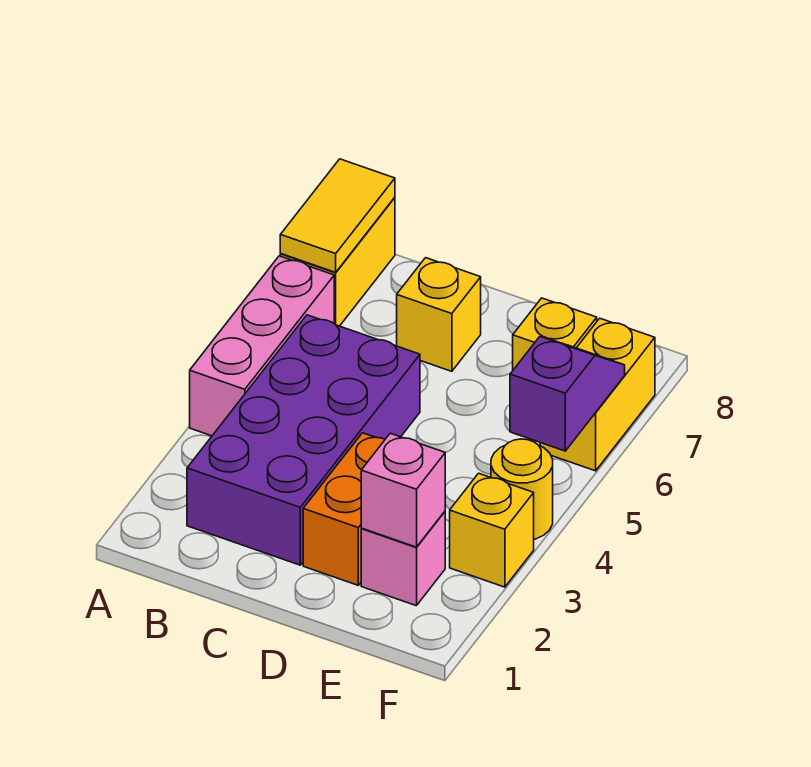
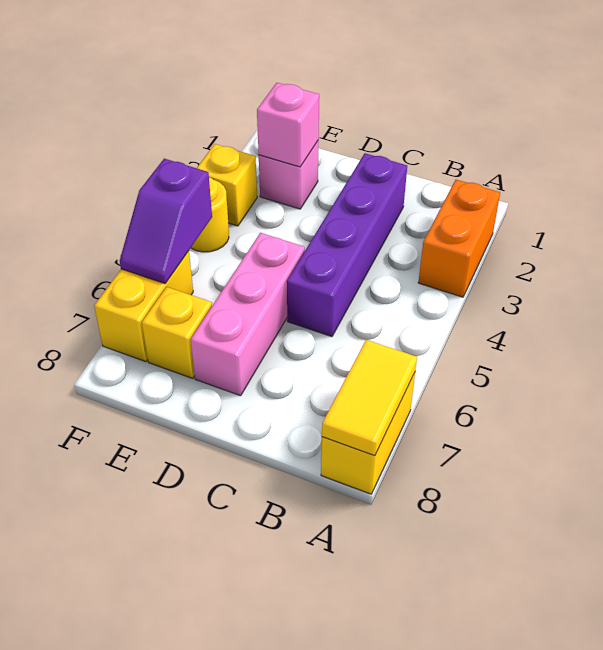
pink brick A4:A6 level 1 -> pink brick D5:D7 level 1
purple brick B2:C5 level 1 -> purple brick C2:C5 level 1
yellow brick C7 level 1 -> none
orange brick D2:D3 level 1 -> orange brick A2:A3 level 1

